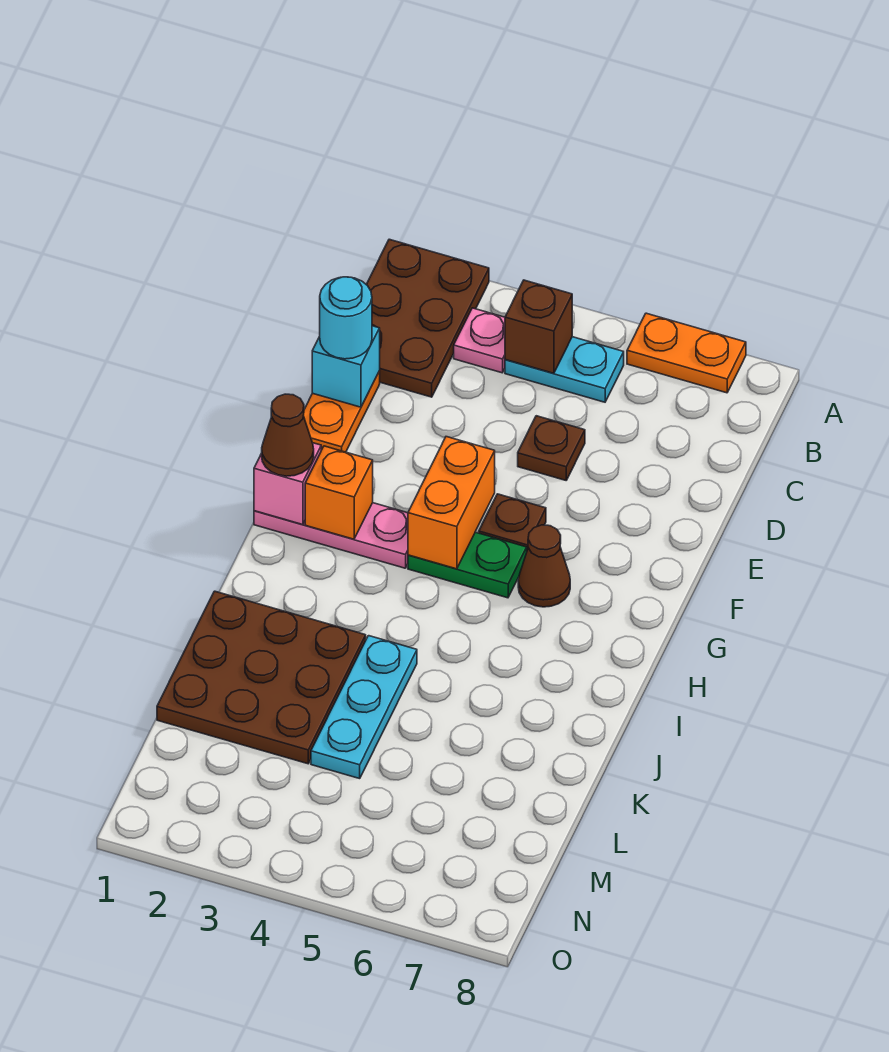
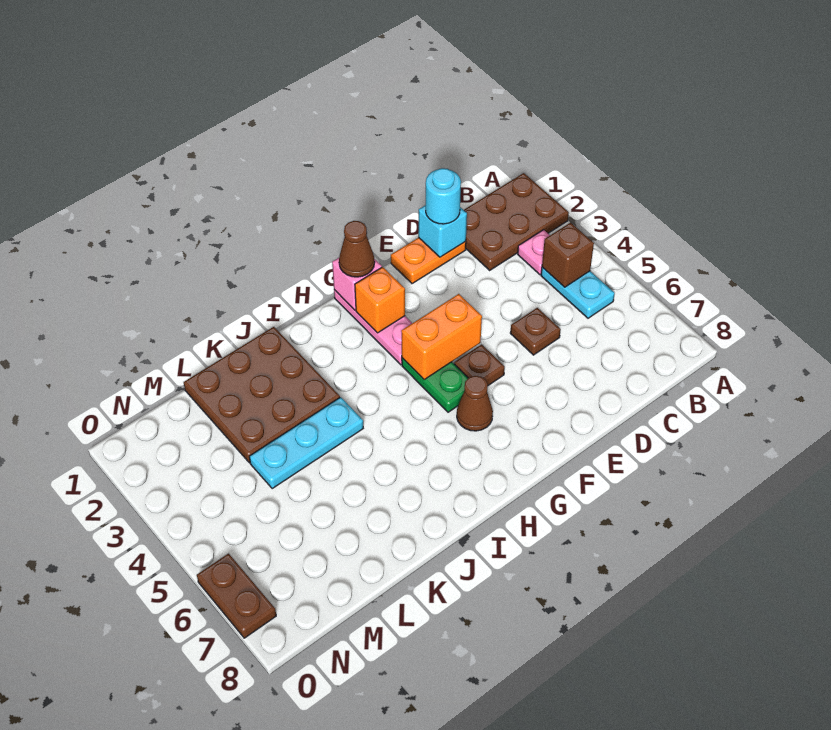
orange plate A6:A7 level 1 -> none
none -> brown plate O6:O7 level 1

